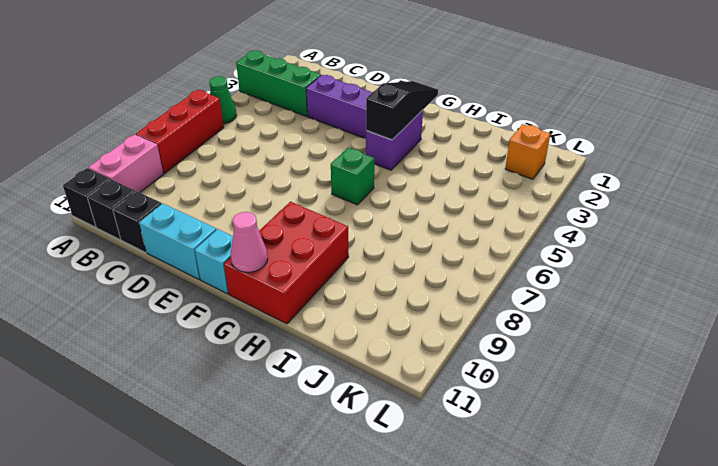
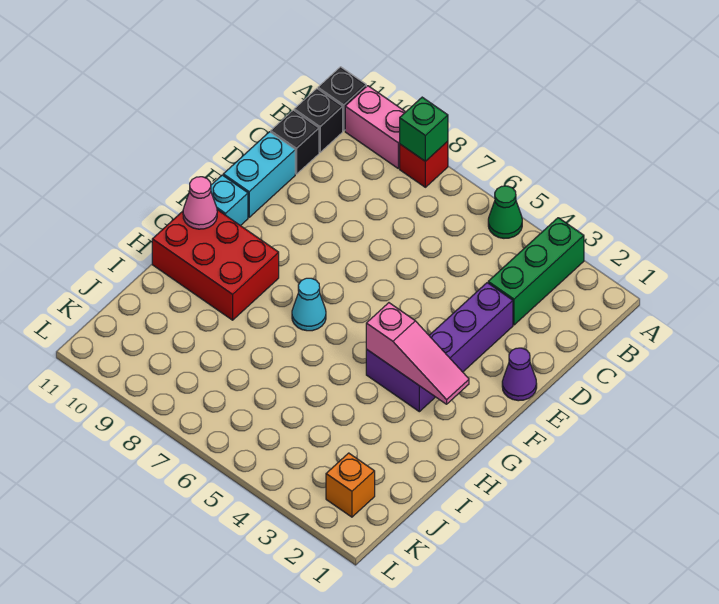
red brick A6:A8 level 1 -> red brick A8 level 1
none -> purple cone E1 level 1
black slope G2:G4 level 2 top 4 -> pink slope G2:G4 level 2 top 4
green brick G6 level 1 -> green brick A8 level 2
none -> cyan cone G7 level 1

